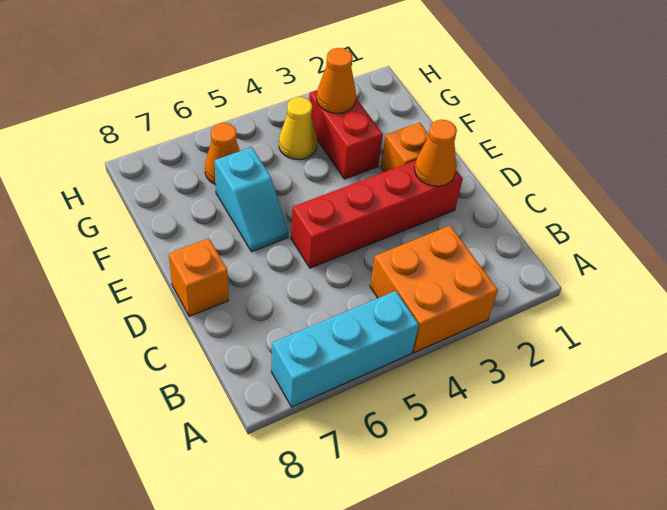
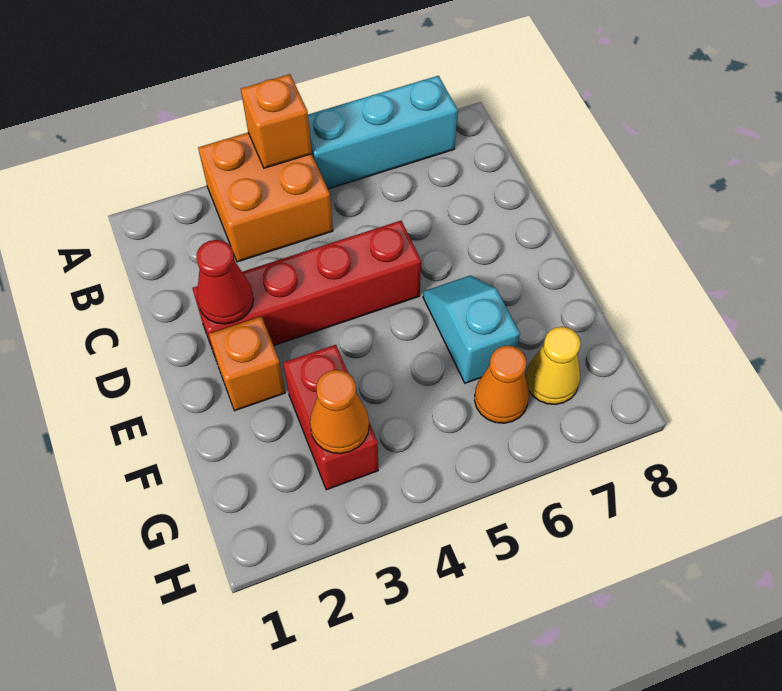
orange cone D2 level 2 -> red cone D2 level 2
orange brick D8 level 1 -> orange brick A4 level 2
yellow cone G4 level 1 -> yellow cone G7 level 1

